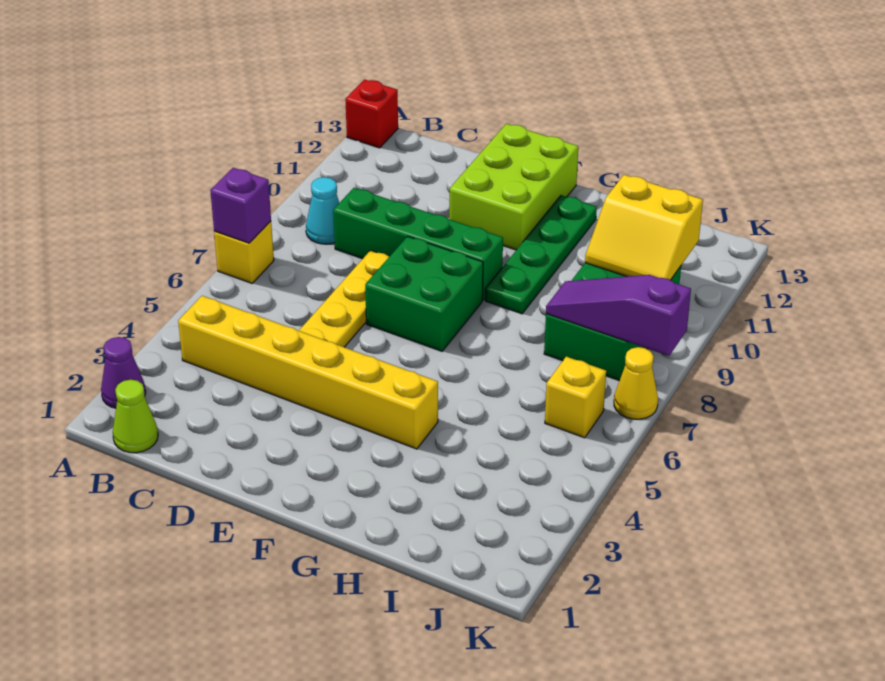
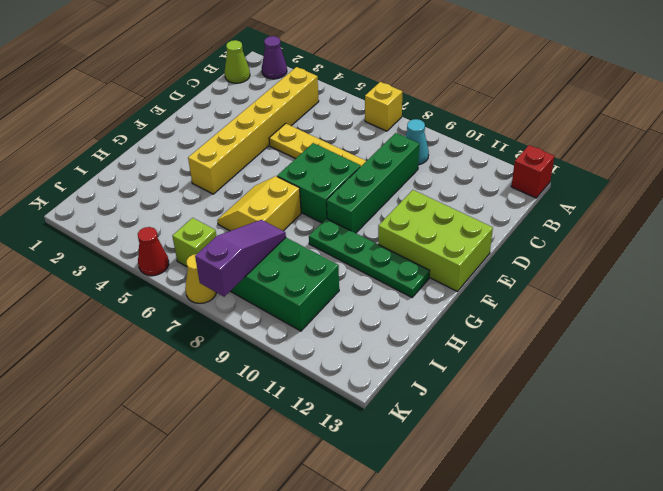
purple brick A7 level 2 -> none
yellow slope I10:J11 level 2 top 11 -> yellow slope G6:H7 level 1 top 7
yellow brick J6 level 1 -> lime brick J6 level 1
none -> red cone K5 level 1

